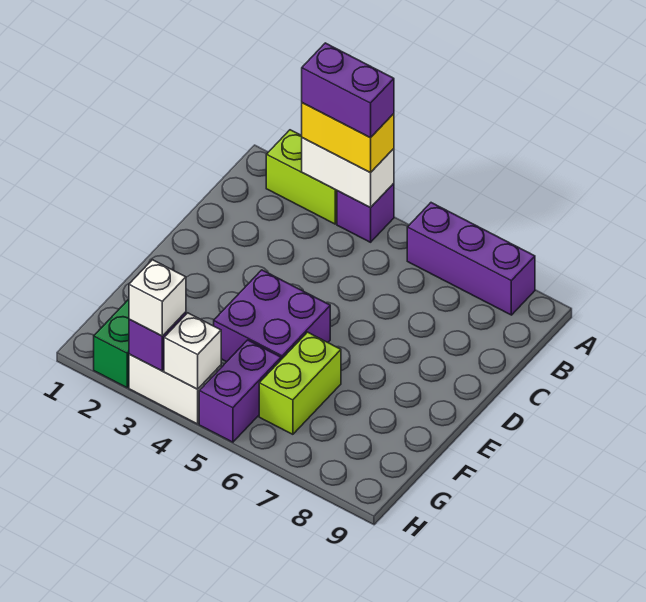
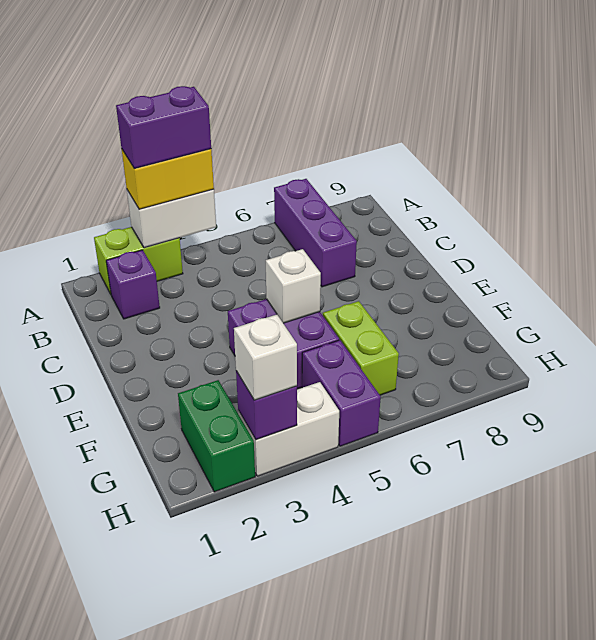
purple brick A4 level 1 -> purple brick B2 level 1
purple brick A6:A8 level 1 -> purple brick A7:C7 level 1
white brick H4 level 2 -> white brick E5 level 2

